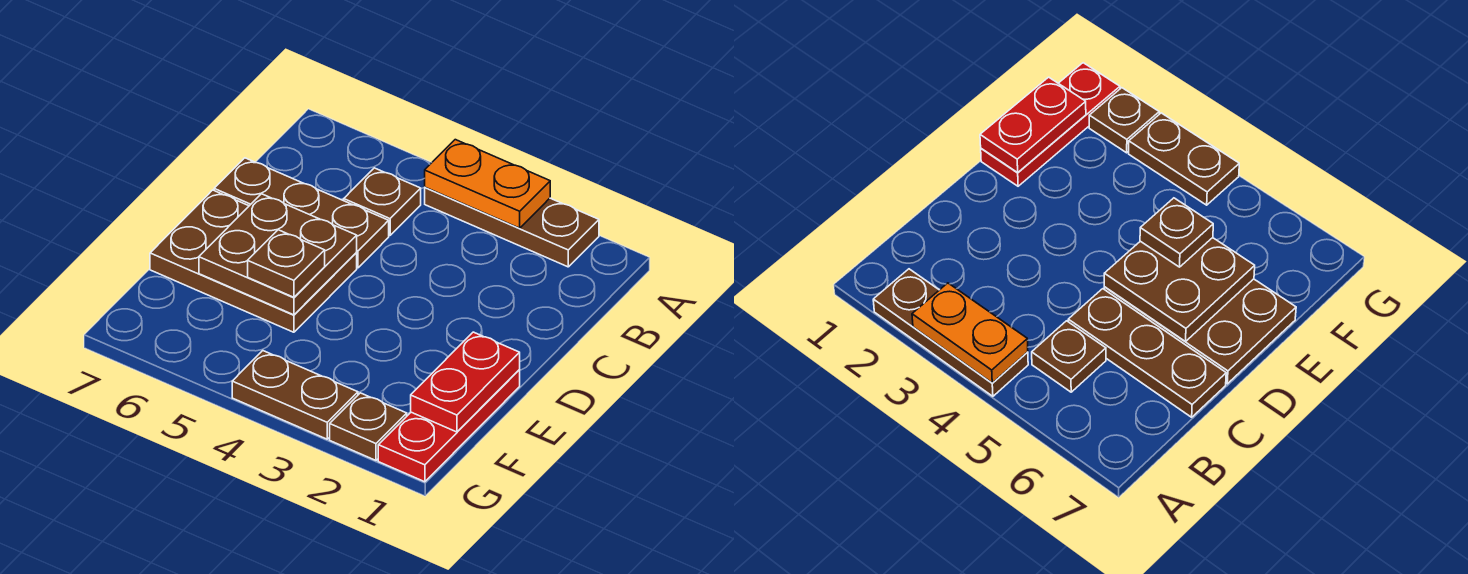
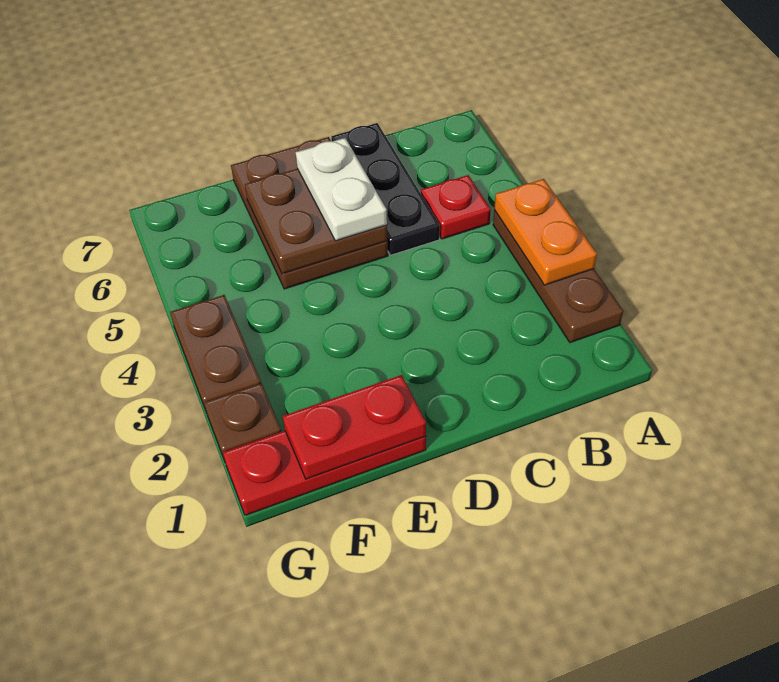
brown plate B5 level 1 -> red plate B5 level 1
brown plate C5:C7 level 1 -> black plate C5:C7 level 1
none -> white plate D5:D6 level 3
brown plate E5 level 3 -> none

